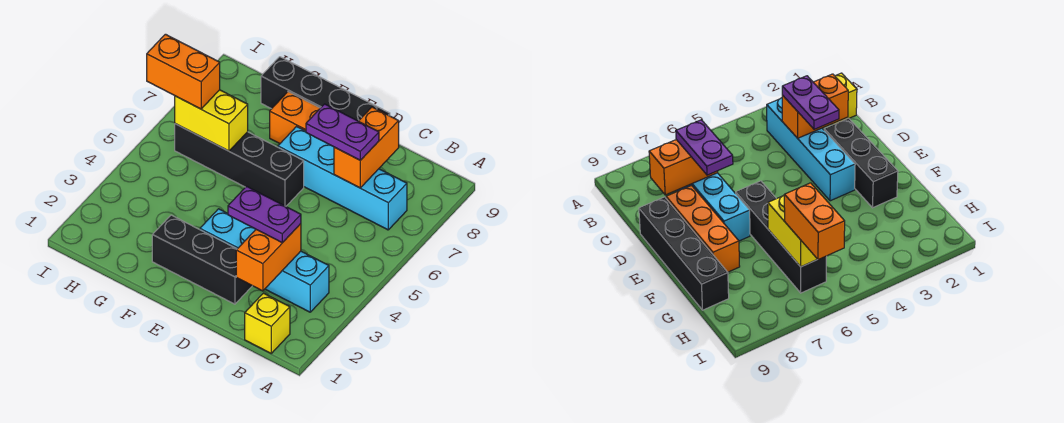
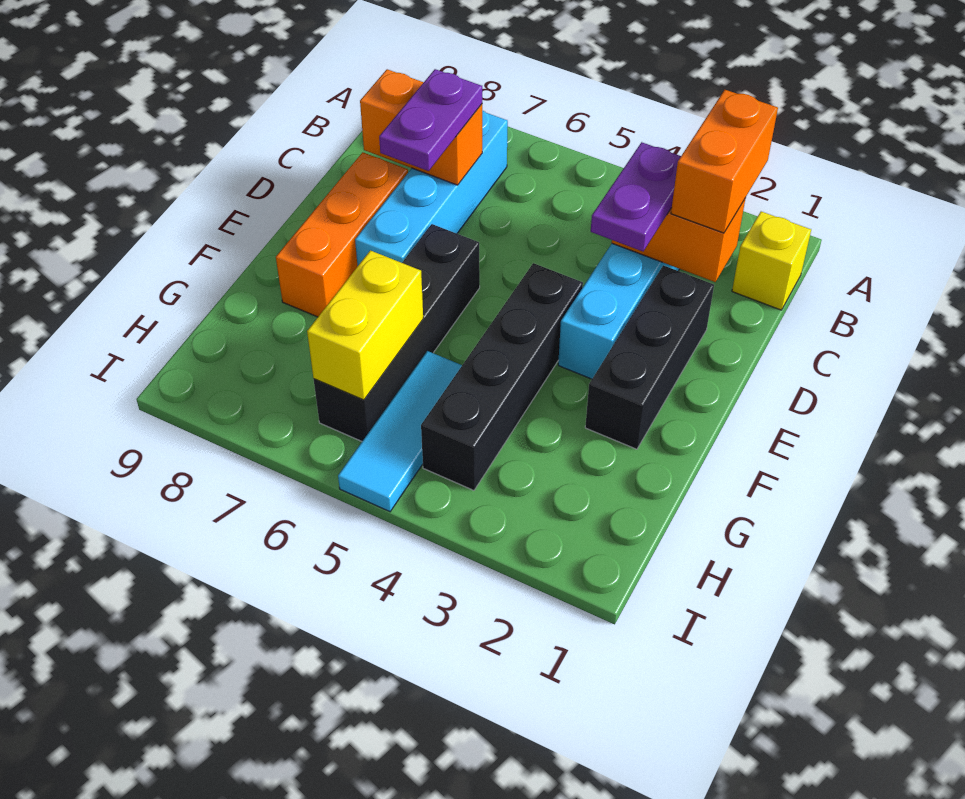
black brick D9:G9 level 1 -> black brick E4:H4 level 1
none -> cyan tile G5:I5 level 1
orange brick H6:I6 level 3 -> orange brick B2:C2 level 3

